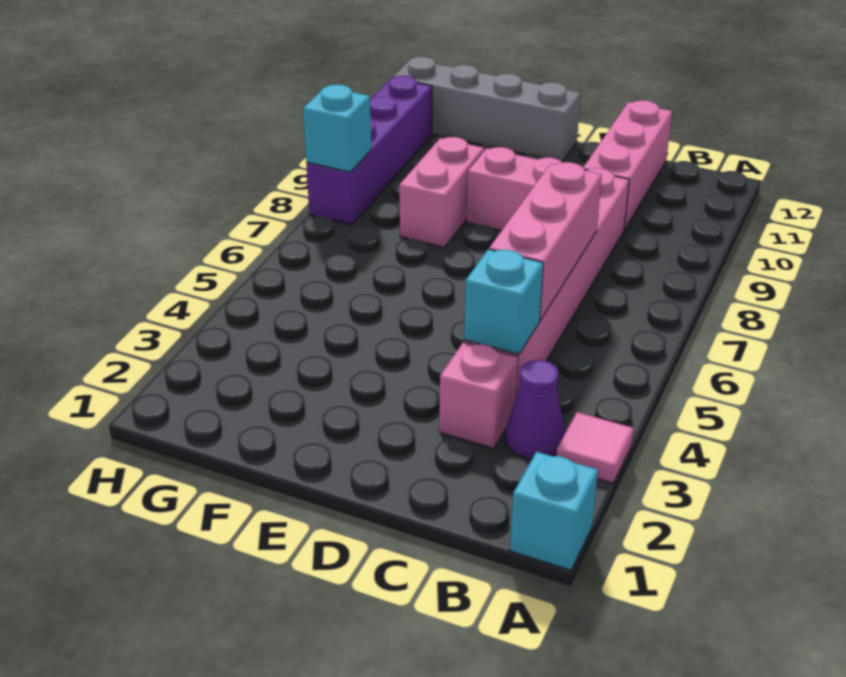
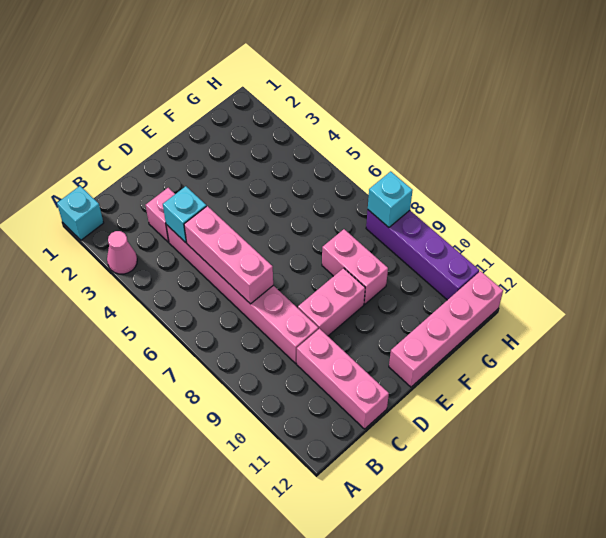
pink tile A3 level 1 -> pink cone A3 level 1
purple cone B3 level 1 -> none
grey brick E12:H12 level 1 -> pink brick E12:H12 level 1

